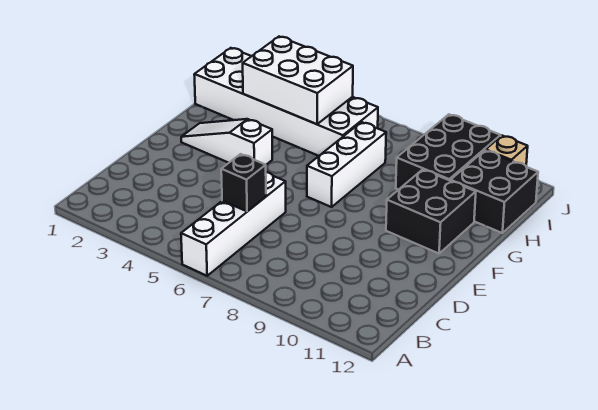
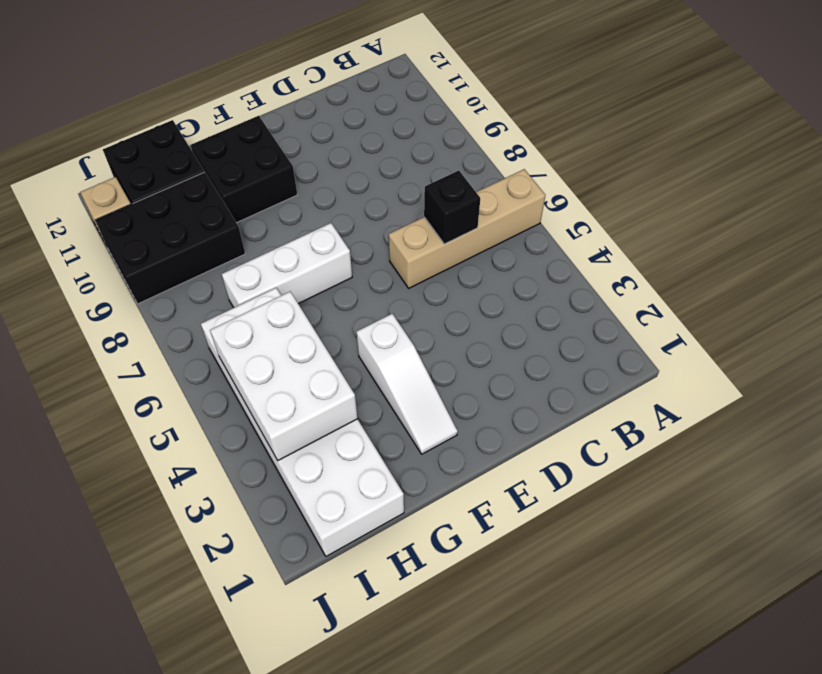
white brick A6:D6 level 1 -> tan brick A6:D6 level 1

